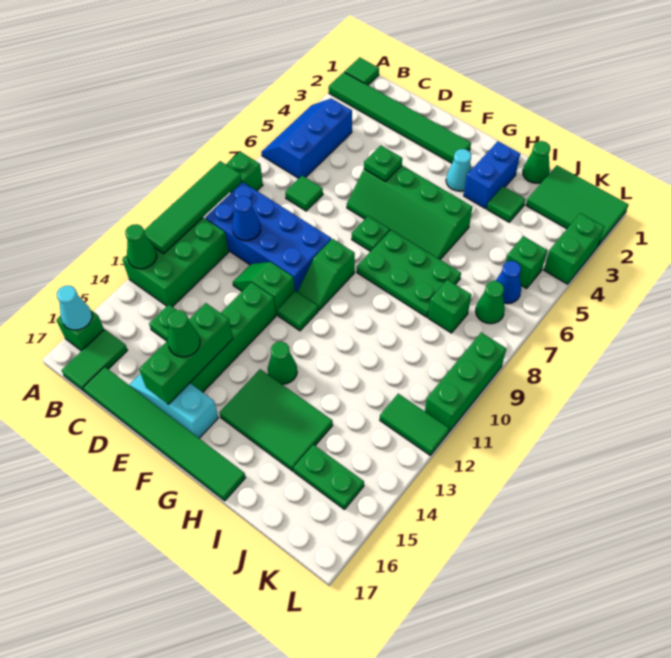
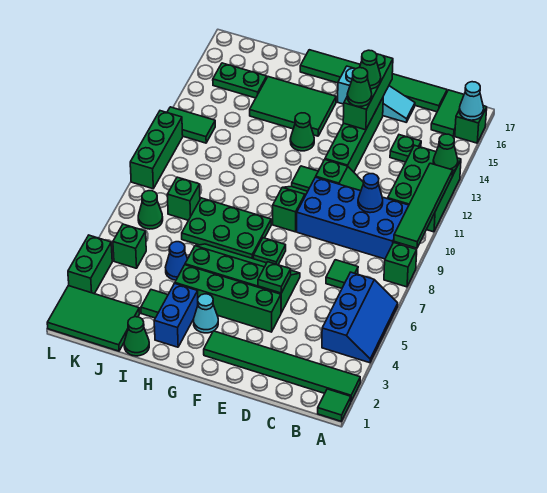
none -> green brick E4:H4 level 1
none -> green cone E14 level 3
blue cone K6 level 1 -> blue cone I5 level 1

